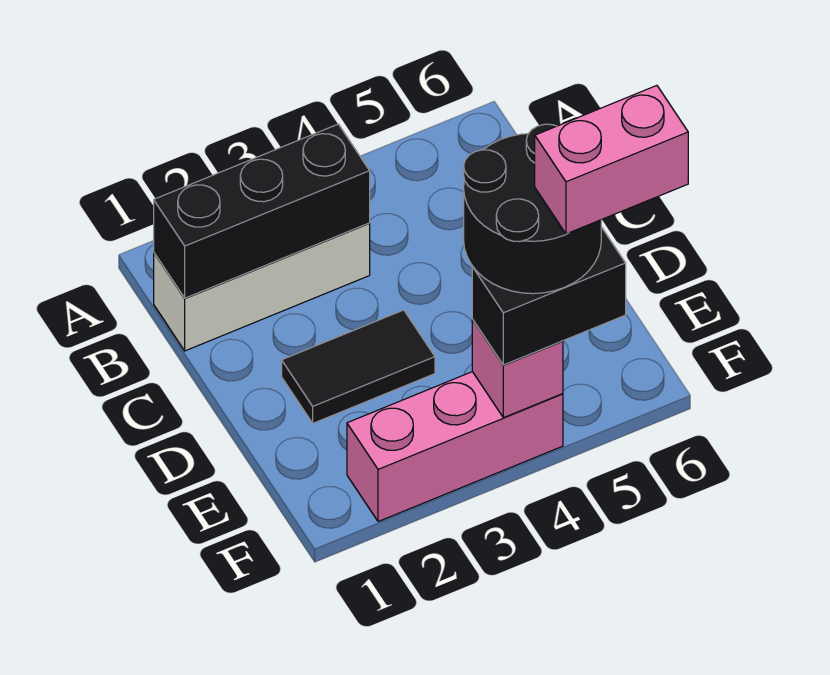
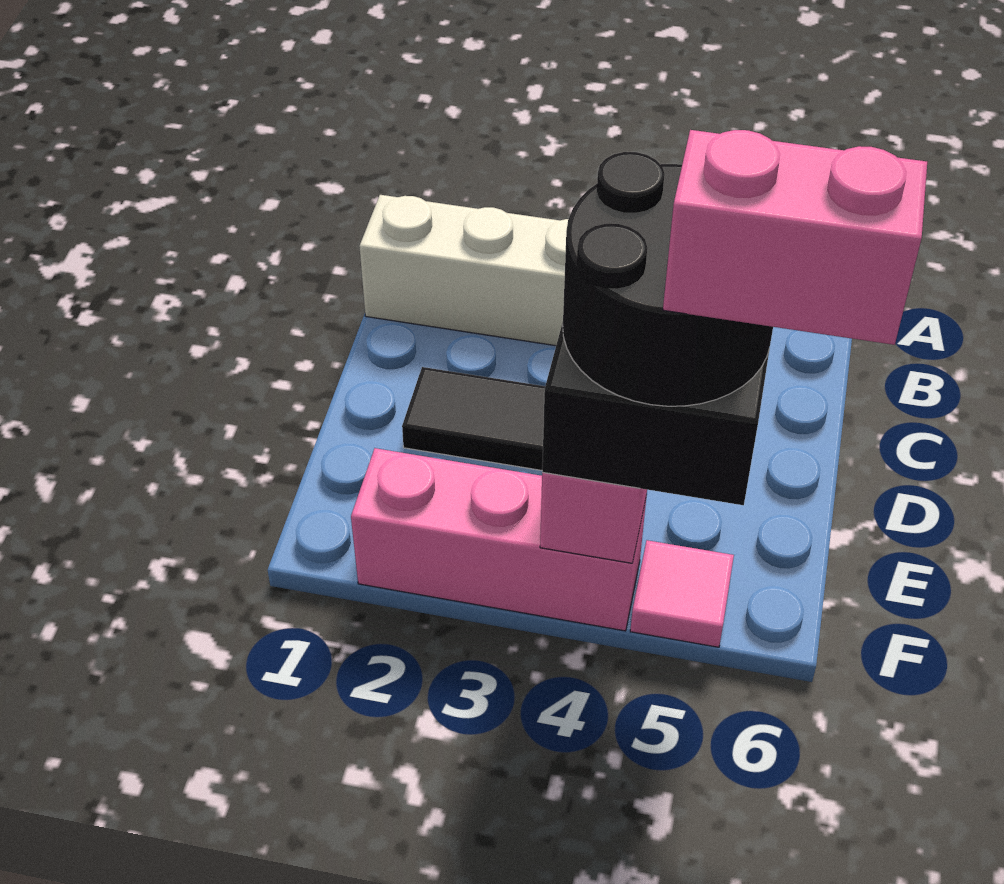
black brick B1:B3 level 2 -> none
none -> pink tile F5 level 1

